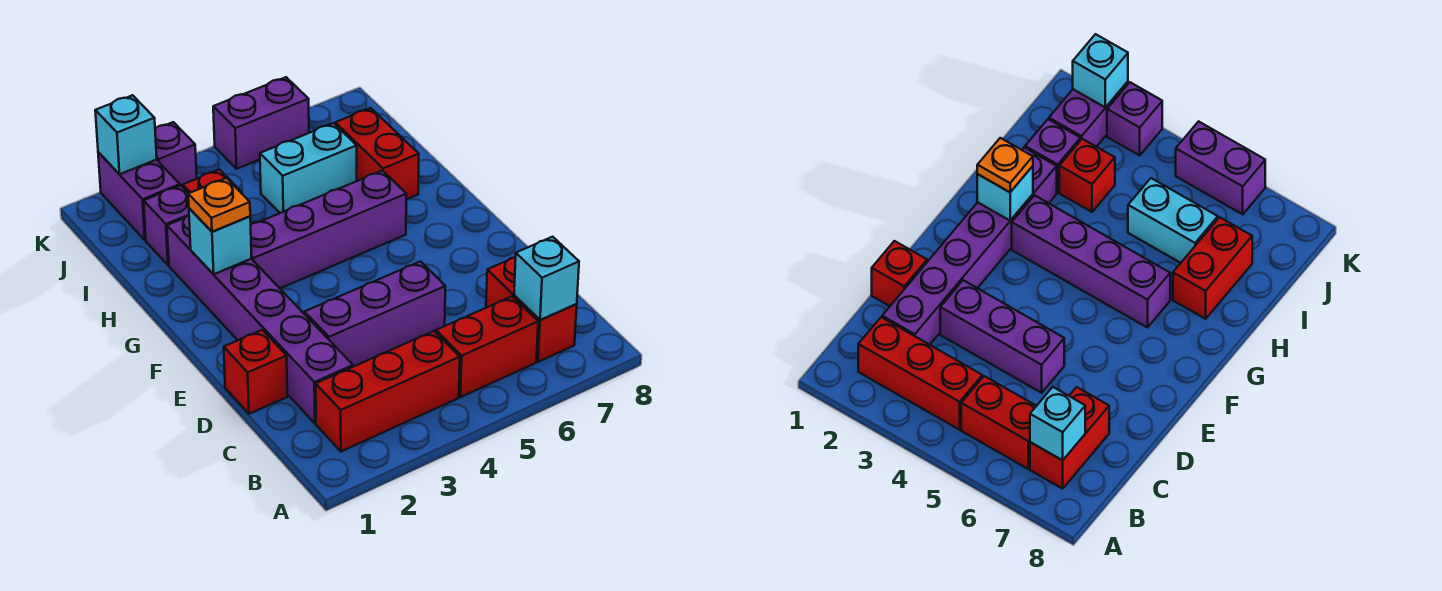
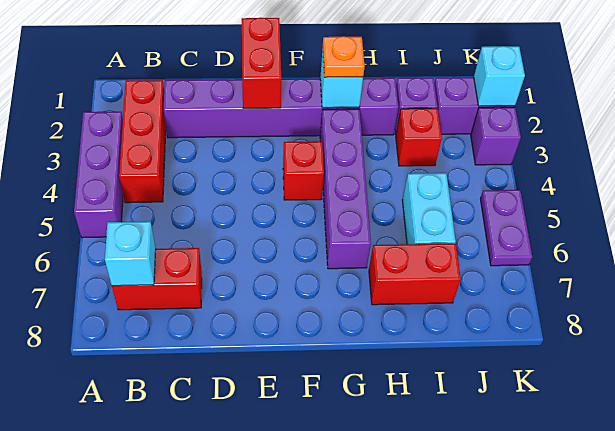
red brick B5:B6 level 1 -> red brick E1:E2 level 2
red brick D1 level 1 -> red brick F4 level 1
purple brick D3:D5 level 1 -> purple brick A3:A5 level 1
purple brick K5:K6 level 1 -> purple plate K5:K6 level 1

